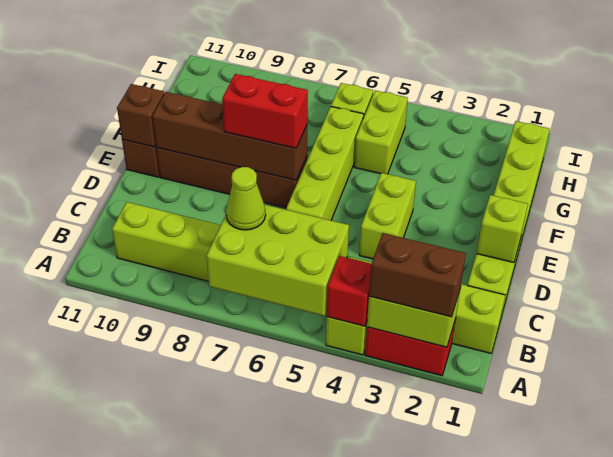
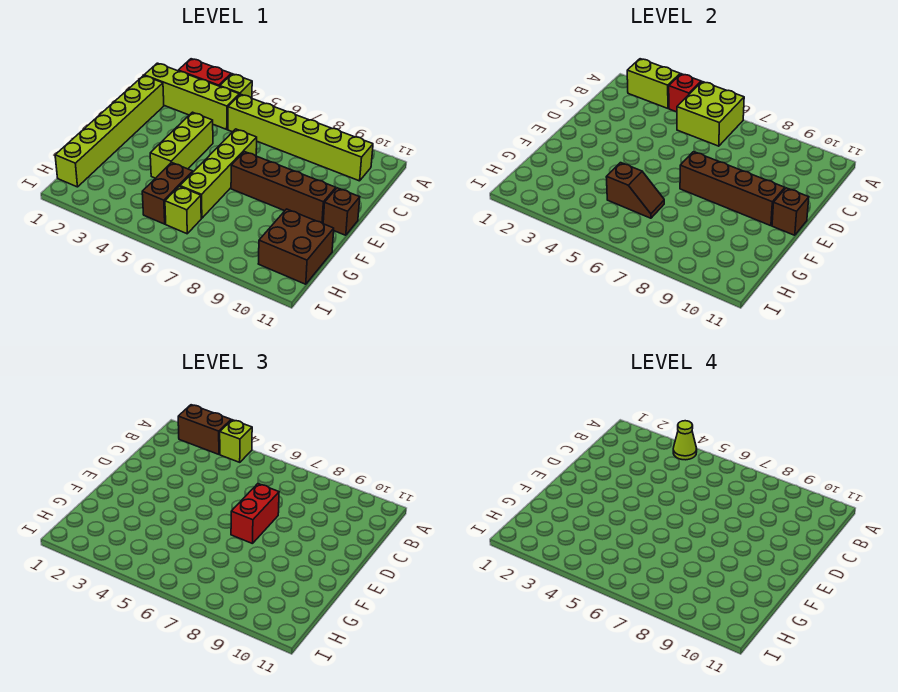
lime brick A5:B7 level 2 -> lime brick A5:B6 level 2
lime cone B7 level 3 -> lime cone A4 level 4
lime brick D1 level 2 -> lime brick A4 level 3
lime brick D4:E4 level 1 -> lime brick D4:F4 level 1
red brick E7:E8 level 3 -> red brick D7:E7 level 3
lime brick G5:H5 level 1 -> brown brick G5:H5 level 1
none -> brown slope G5:G6 level 2 top 5
none -> brown brick G10:H11 level 1

